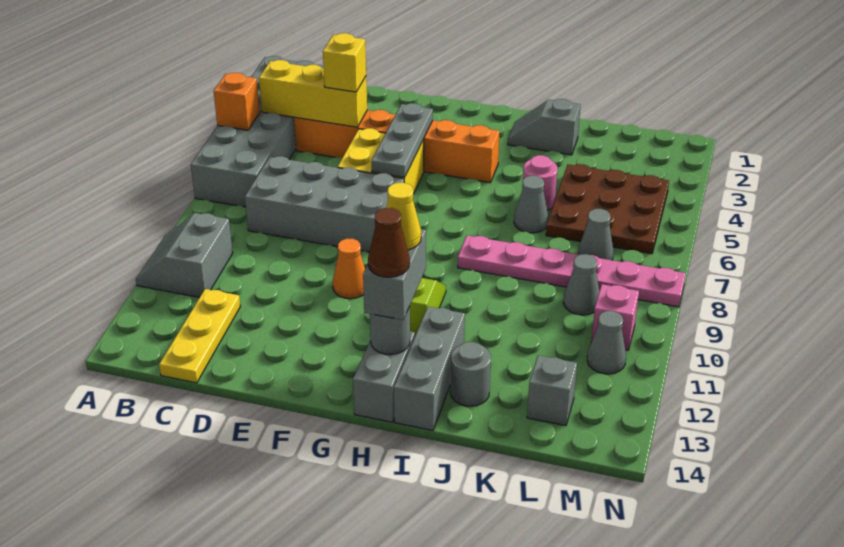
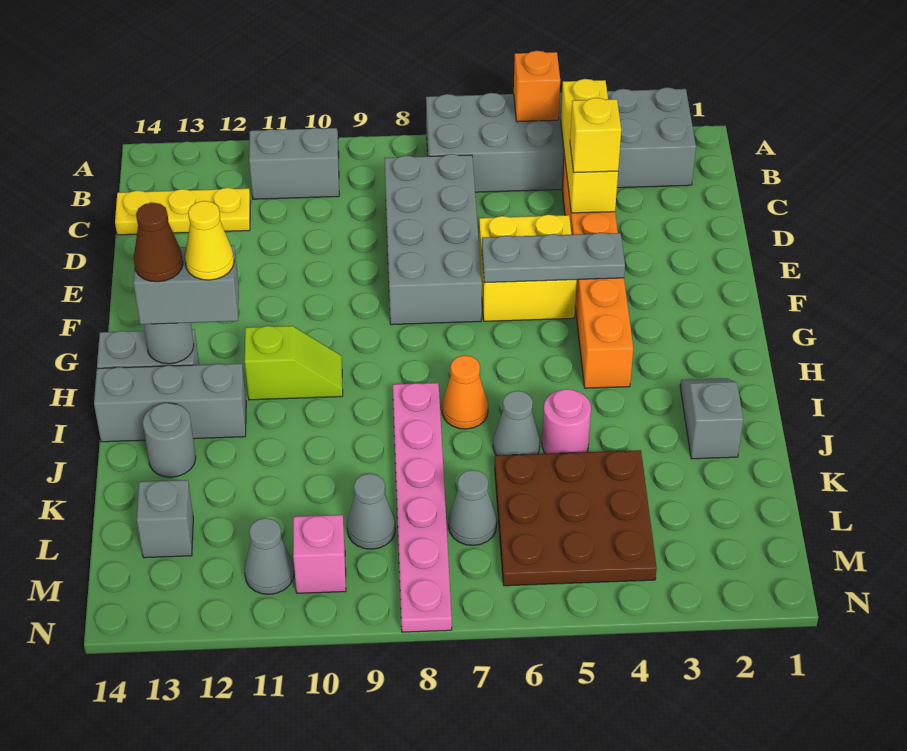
orange cone F10 level 1 -> orange cone I7 level 1

